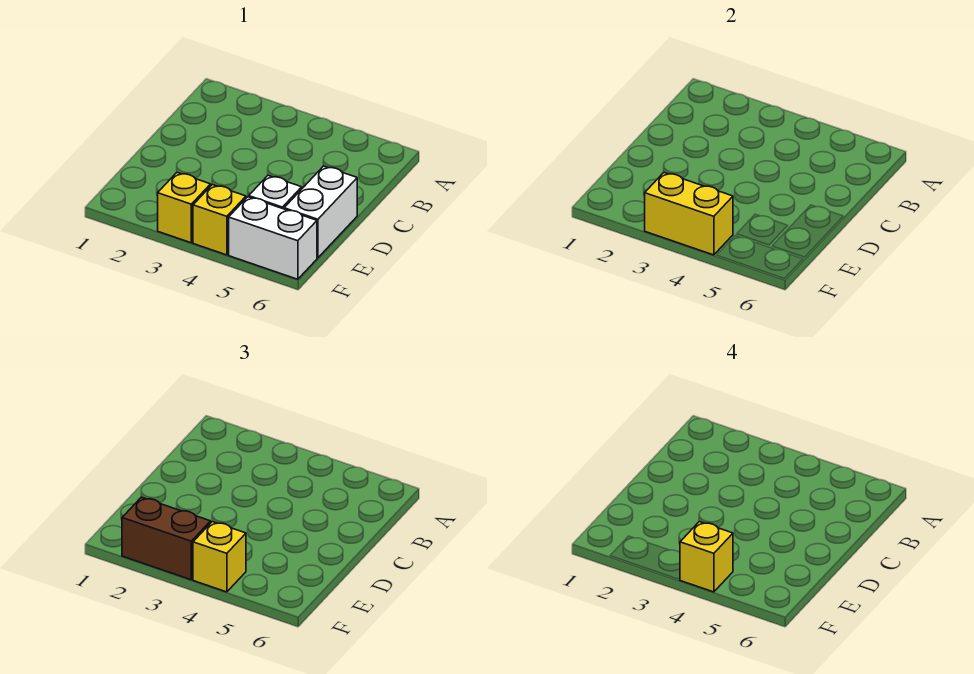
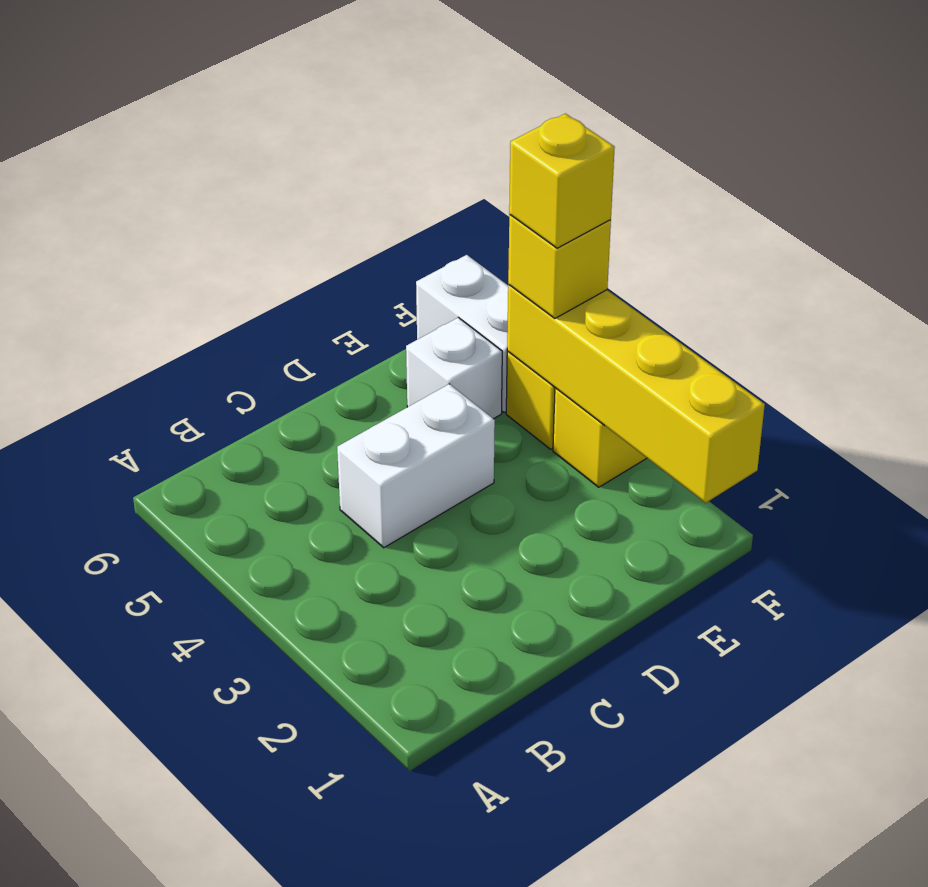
white brick D6:E6 level 1 -> white brick C4:D4 level 1
brown brick F2:F3 level 3 -> none
yellow brick F3:F4 level 2 -> yellow brick F1:F4 level 2

